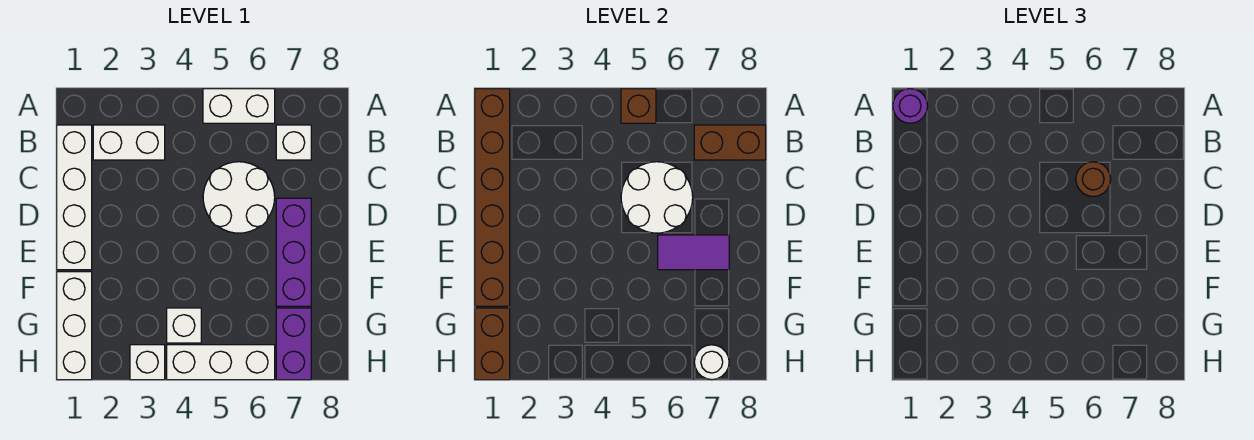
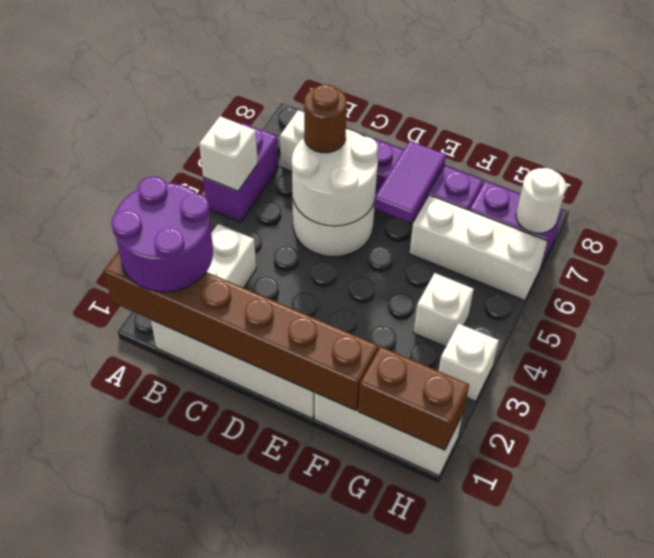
purple round brick A1 level 3 -> purple round brick A1:B2 level 3
white brick A5:A6 level 1 -> purple brick A5:A6 level 1
brown brick A5 level 2 -> white brick A5 level 2
brown brick B7:B8 level 2 -> none
white brick H4:H6 level 1 -> white brick F6:H6 level 1

